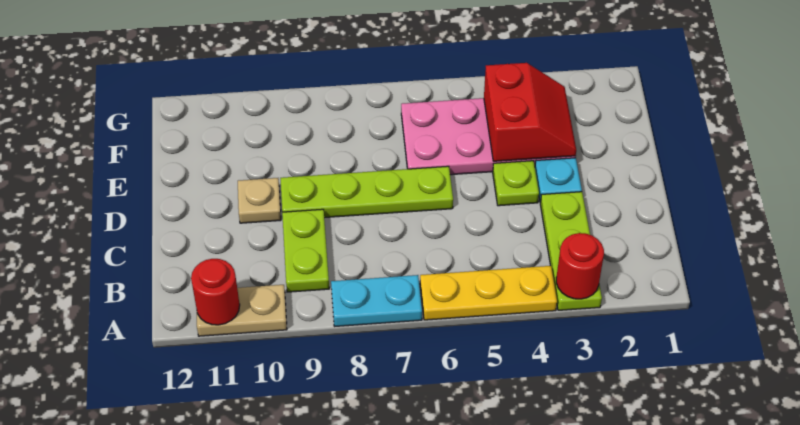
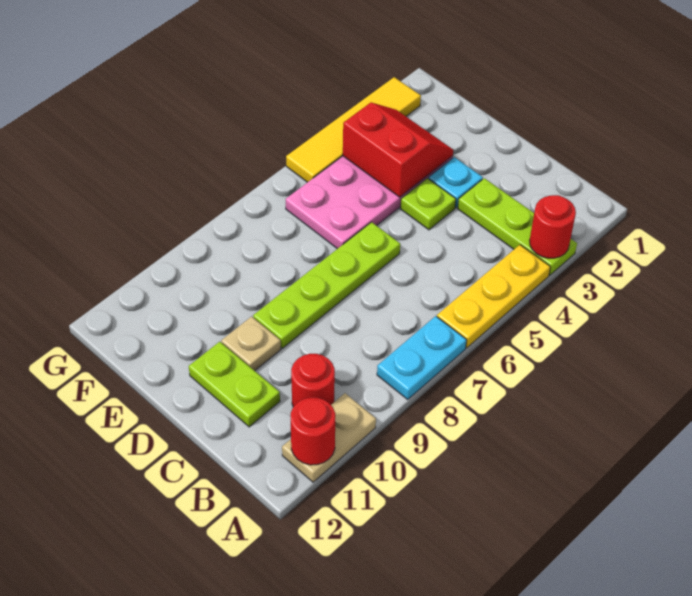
lime plate B9:C9 level 1 -> lime plate C11:D11 level 1
none -> red round brick B10 level 1
none -> yellow tile G2:G5 level 1

